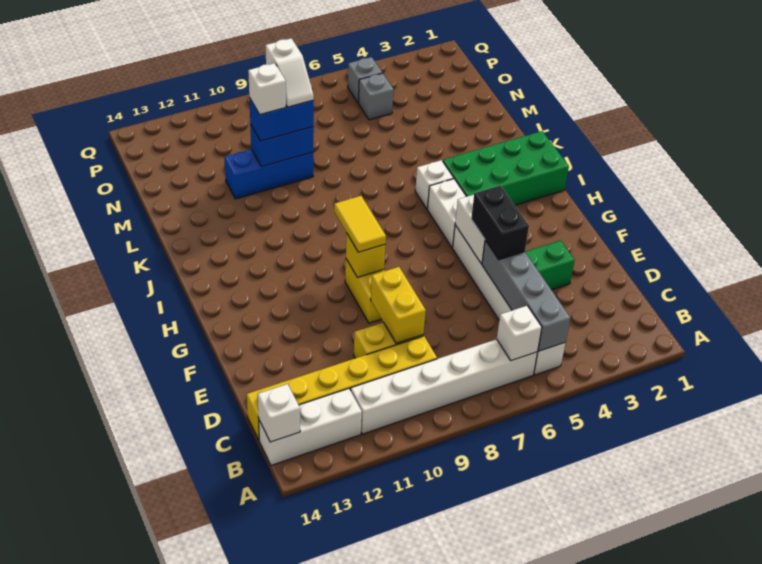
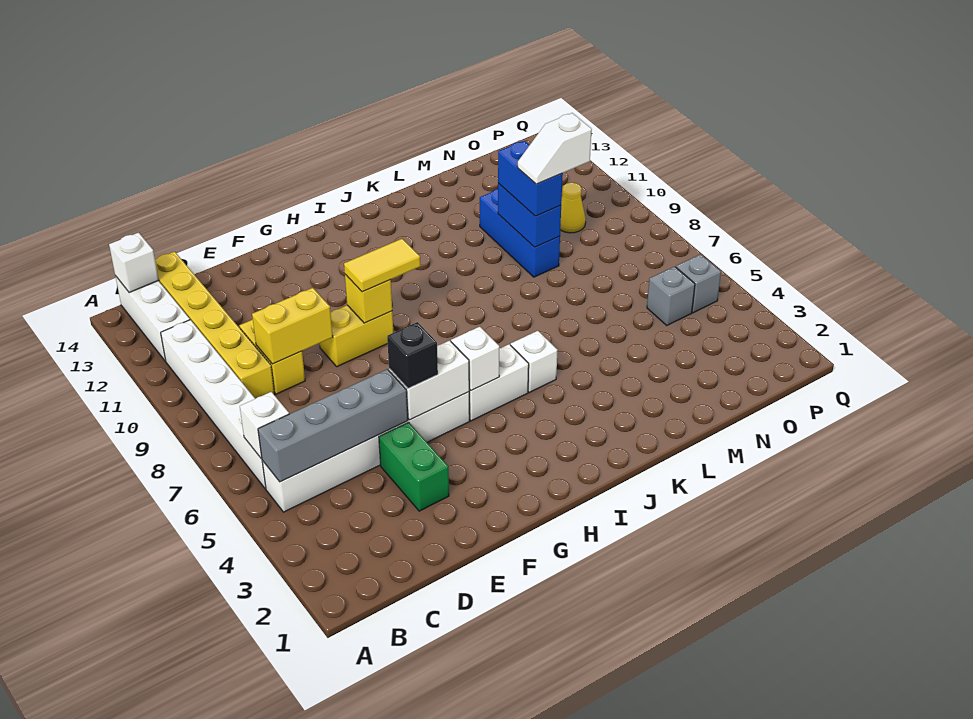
black brick E5:F5 level 3 -> black brick F5 level 3
green brick I1:J4 level 1 -> none
white brick M10 level 4 -> white brick H5 level 2
none -> yellow cone O10 level 1

